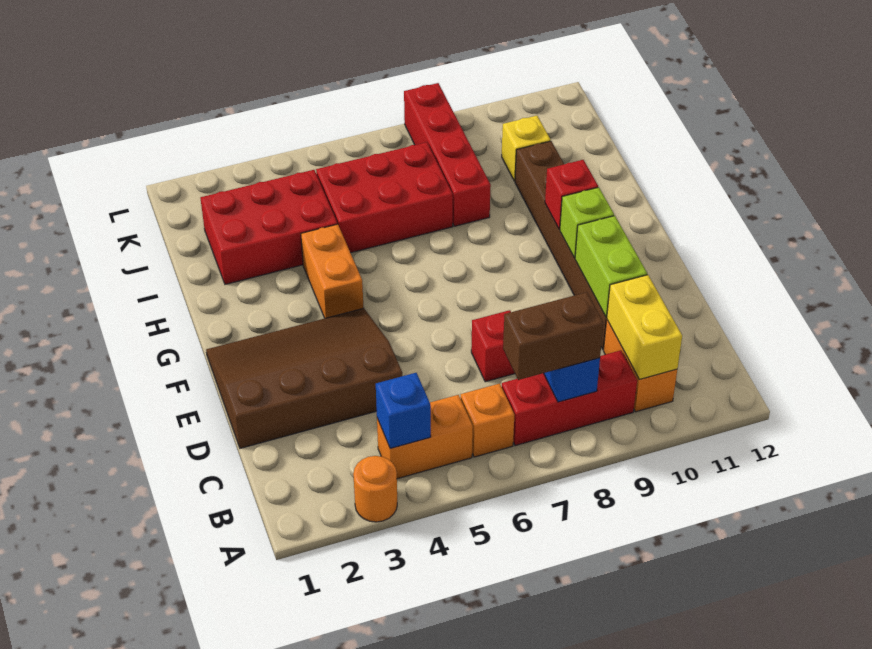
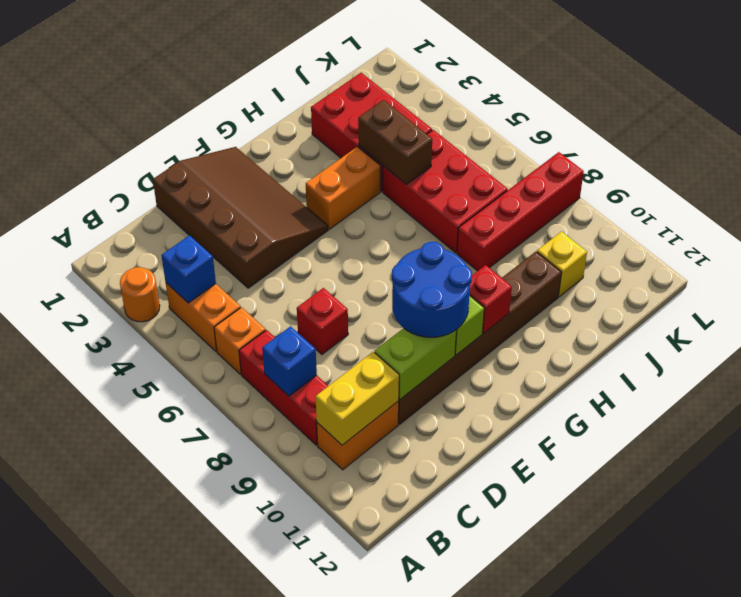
brown brick B7:B8 level 3 -> brown brick I4:I5 level 2
none -> blue round brick E9:F10 level 3

